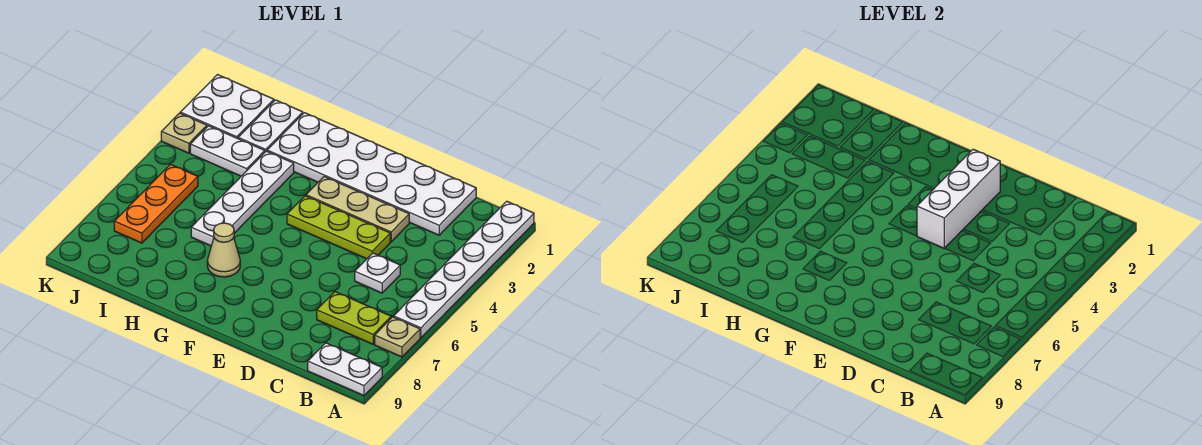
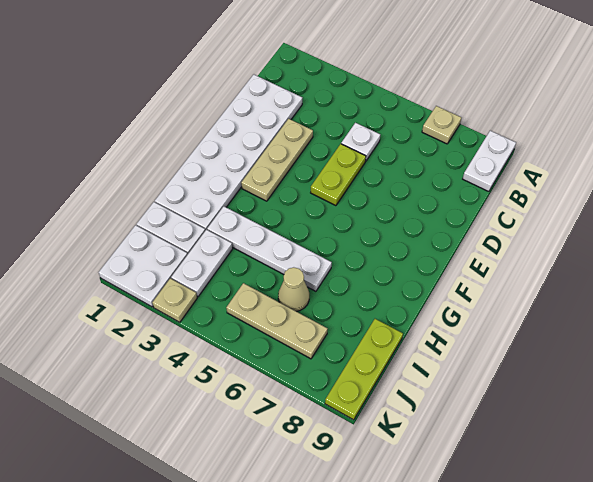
white plate A1:A6 level 1 -> none
lime plate B7:C7 level 1 -> lime plate D5:E5 level 1
lime plate D4:F4 level 1 -> lime plate I9:K9 level 1
white brick E2:E4 level 2 -> none
tan cone G7 level 1 -> tan cone I6 level 1
orange plate J5:J7 level 1 -> tan plate J5:J7 level 1

